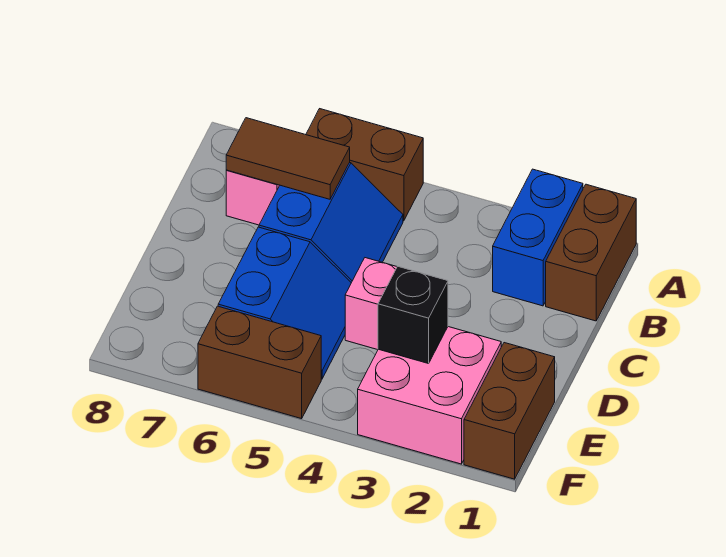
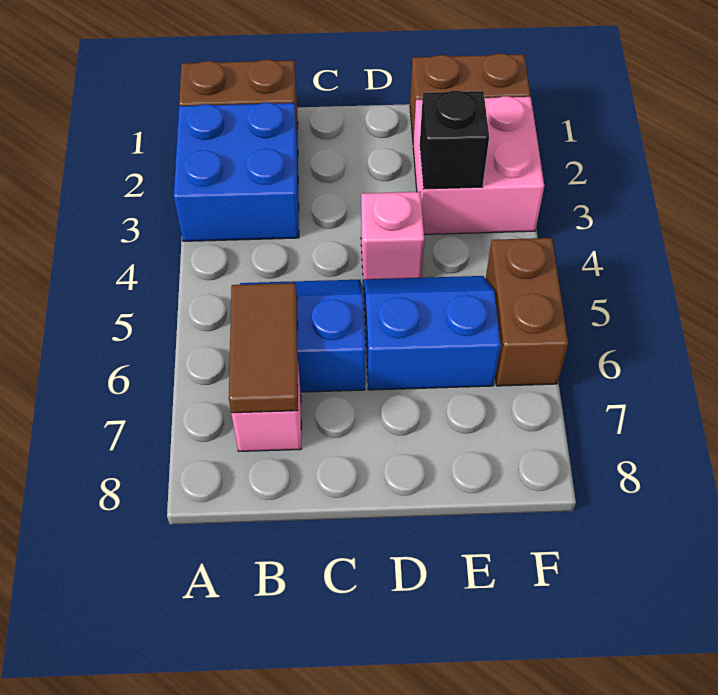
blue brick A2:B2 level 1 -> blue brick A2:B3 level 1
brown brick A5:A6 level 1 -> none

